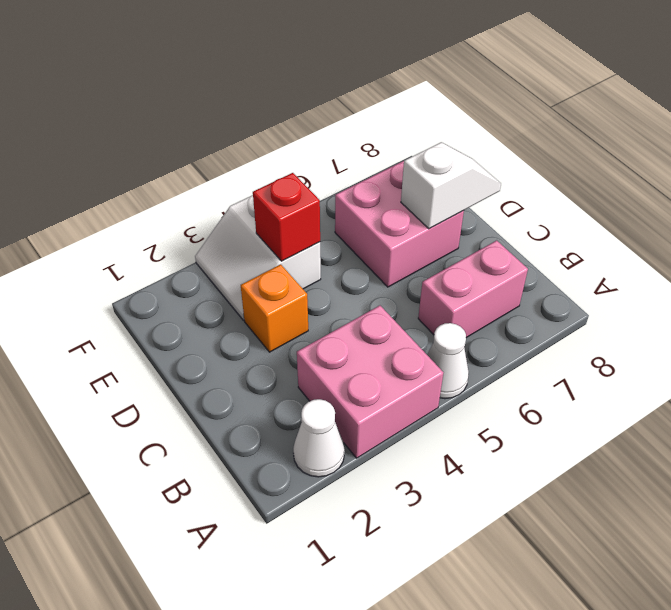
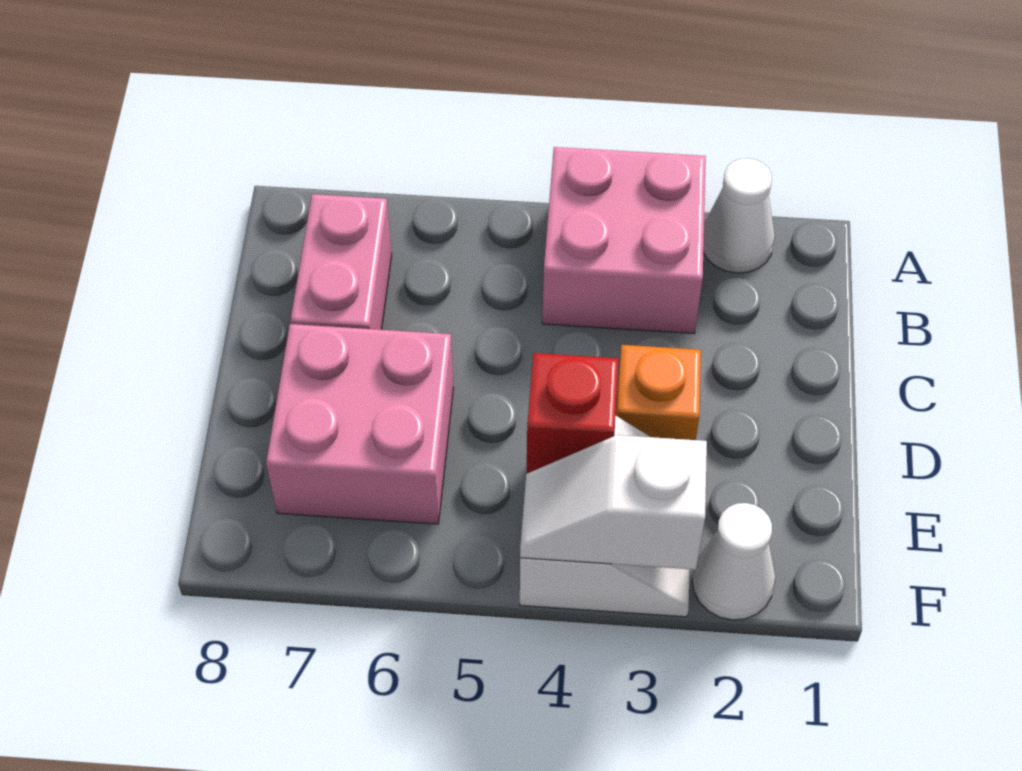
white cone A5 level 1 -> white cone F2 level 1
pink brick B6:B7 level 1 -> pink brick B7:C7 level 1
white slope D7:D8 level 2 top 7 -> white slope F3:F4 level 2 top 3

